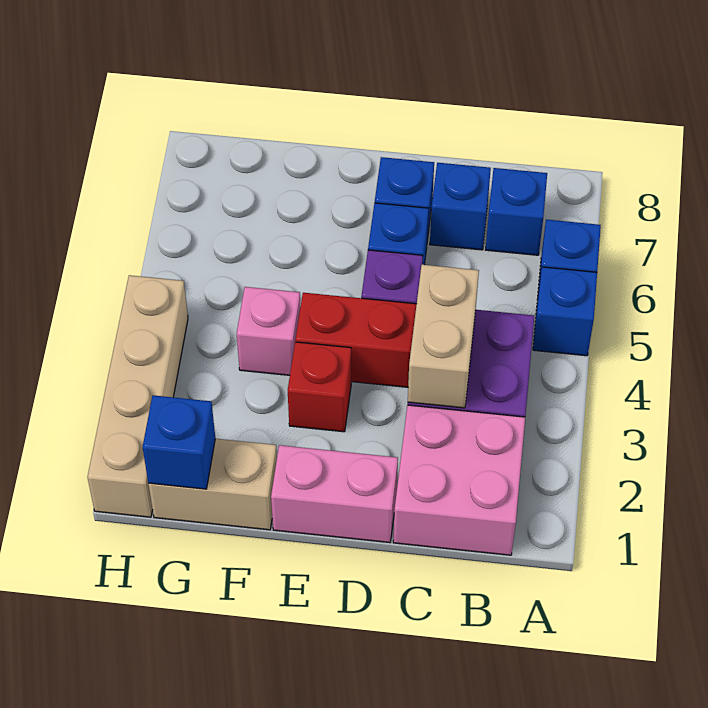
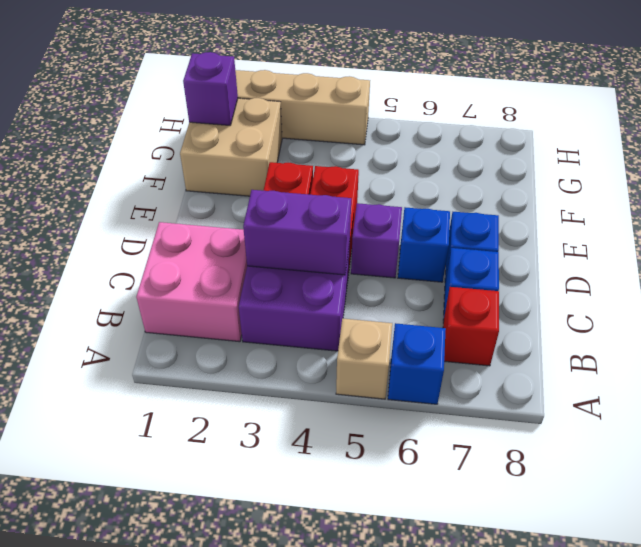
blue brick A5 level 1 -> tan brick A5 level 1
blue brick B7 level 1 -> red brick B7 level 1
tan brick C3:C4 level 2 -> purple brick C3:C4 level 2
pink brick D1:E1 level 1 -> none
tan brick F1:G1 level 1 -> tan brick F1:G2 level 1
pink brick F4 level 1 -> none
blue brick G1 level 2 -> purple brick G1 level 2

